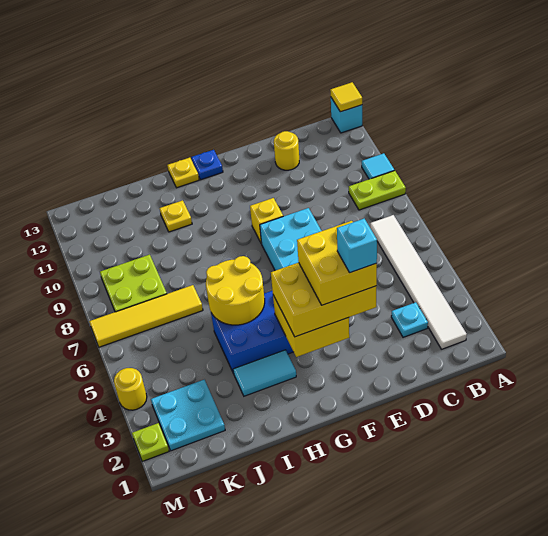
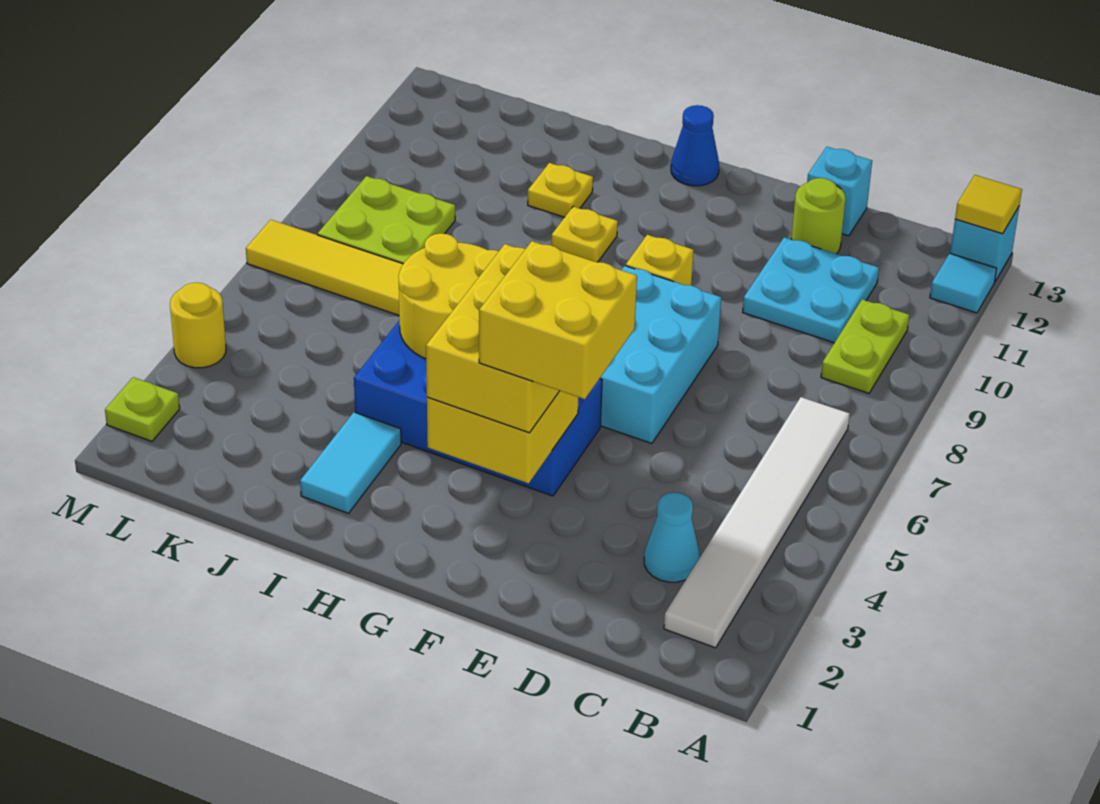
lime plate A9:B9 level 1 -> lime plate B9:B10 level 1
cyan tile A10 level 1 -> cyan tile A12 level 1
cyan plate C3 level 1 -> cyan cone C3 level 1
yellow round brick D12 level 1 -> lime round brick D12 level 1
yellow brick E3:G4 level 3 -> yellow brick F3:G5 level 3
cyan brick E3 level 5 -> cyan brick D13 level 1
blue plate G13 level 1 -> blue cone G13 level 1
cyan tile H3:I3 level 1 -> cyan tile I2:I3 level 1
yellow plate H13 level 1 -> yellow plate H10 level 1
cyan plate K2:L3 level 1 -> cyan plate C10:D11 level 1

